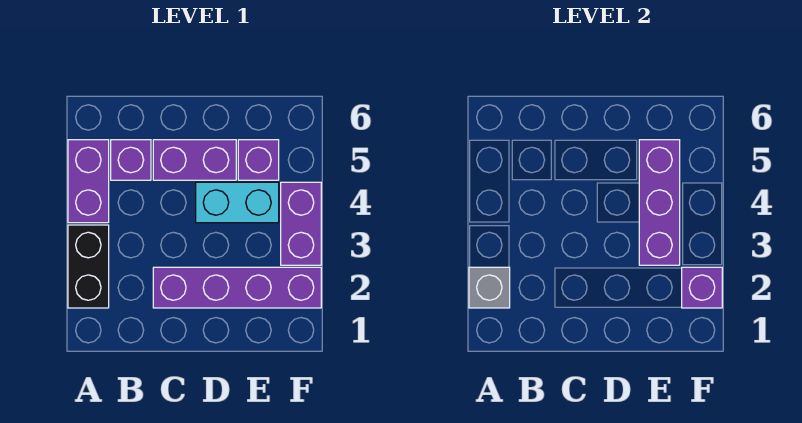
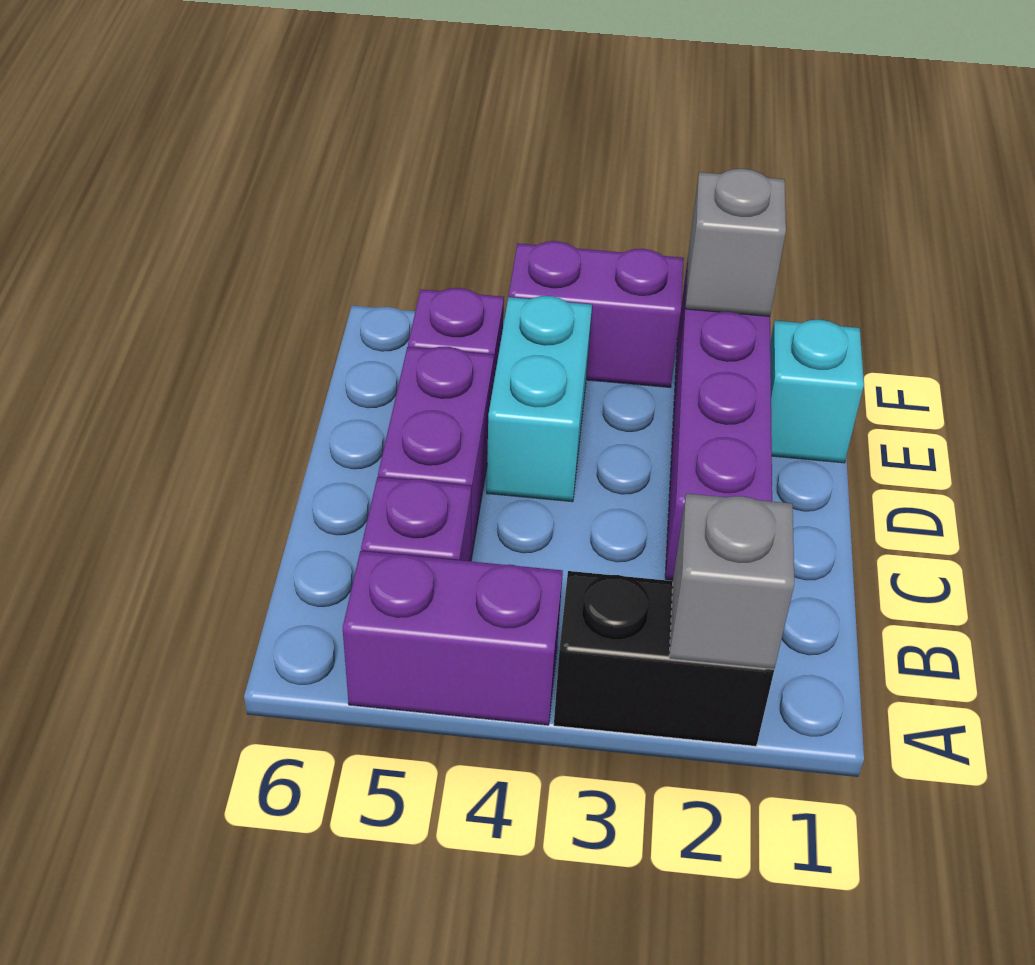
none -> cyan brick E1 level 1
purple brick E3:E5 level 2 -> none
purple brick F2 level 2 -> grey brick F2 level 2

